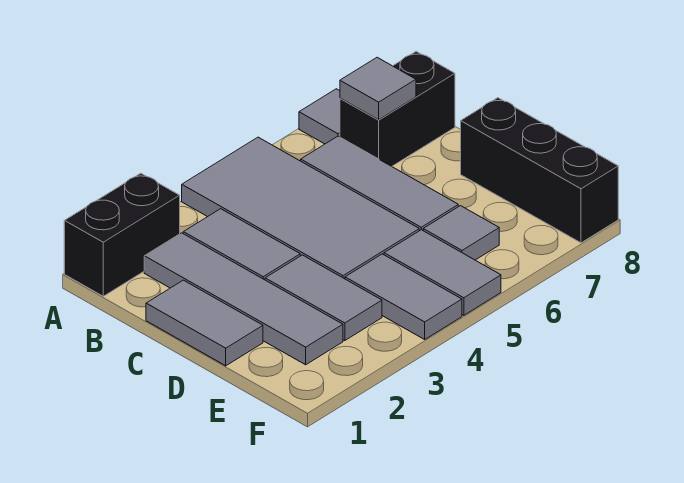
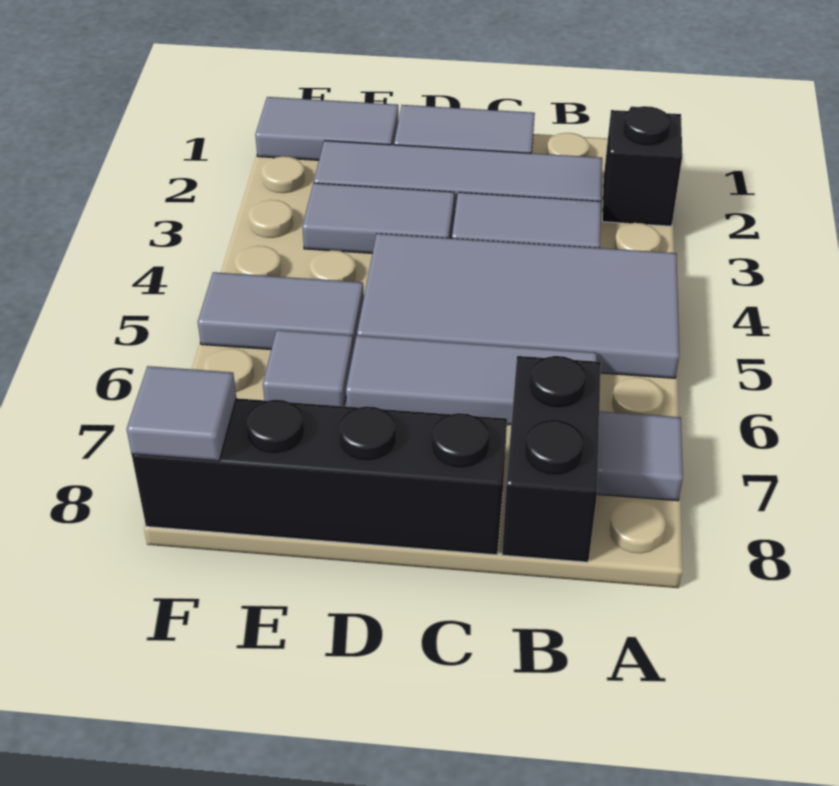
black brick A1:A2 level 1 -> black brick A2 level 1
grey tile B7 level 2 -> grey tile F8 level 2
black brick D8:F8 level 1 -> black brick C8:F8 level 1
grey tile E4:F4 level 1 -> grey tile E1:F1 level 1

